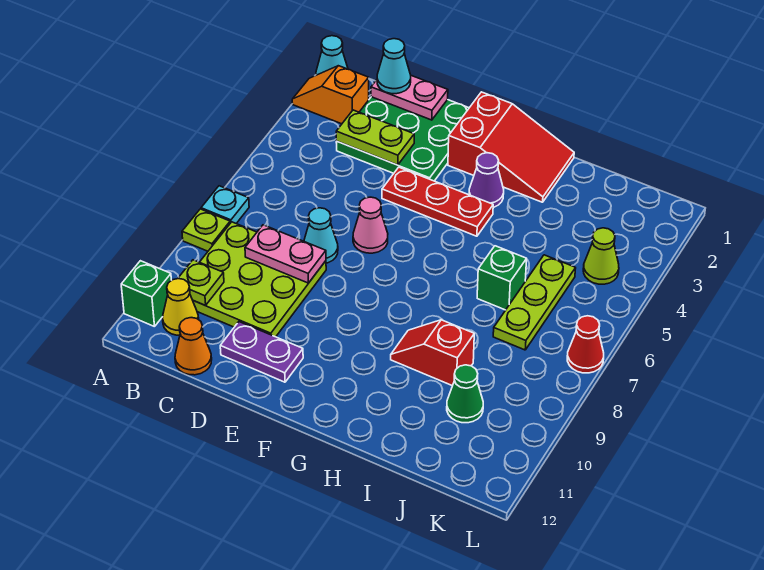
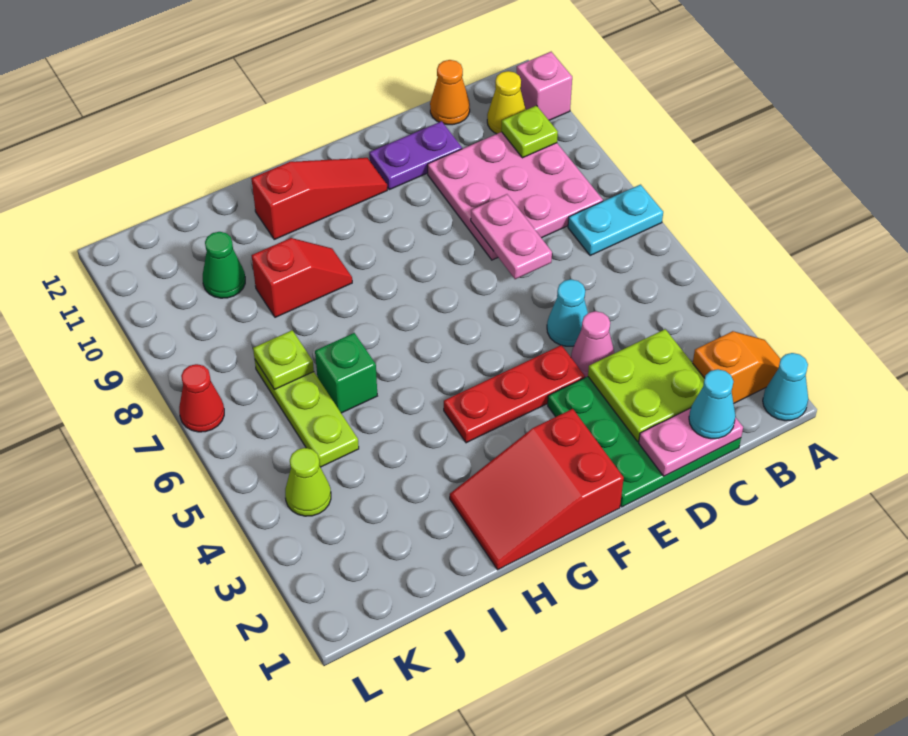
cyan plate A7 level 1 -> cyan plate A7:B7 level 1
lime plate A8 level 1 -> lime plate J7 level 2
green brick A11 level 1 -> pink brick A11 level 1
lime plate B8:D10 level 1 -> pink plate B8:D10 level 1
lime plate C3:D3 level 2 -> lime plate C2:D3 level 2
pink plate C8:D8 level 2 -> pink plate D7:D8 level 2
cyan cone D7 level 1 -> cyan cone D5 level 1
pink cone E6 level 1 -> pink cone D4 level 1
none -> red slope F11:H11 level 1 top H
purple cone G3 level 1 -> none

